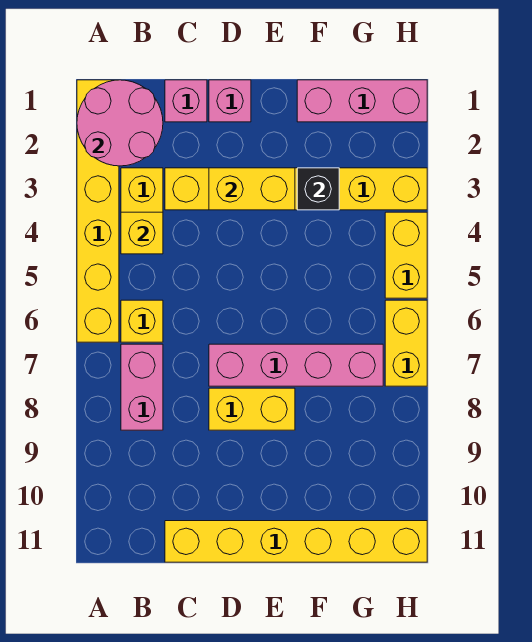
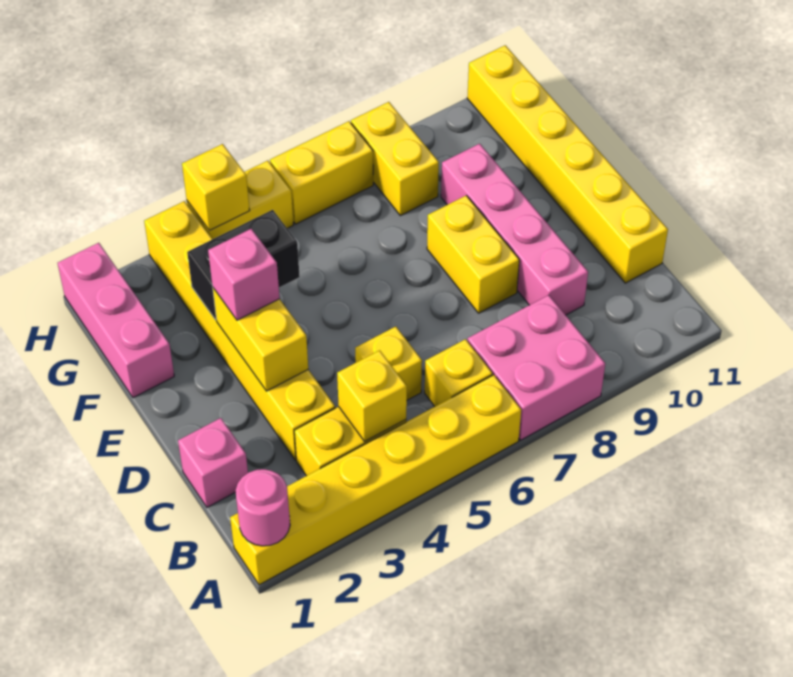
pink round brick A1:B2 level 2 -> pink round brick A1 level 2
pink brick B7:B8 level 1 -> pink brick A7:B8 level 1
none -> yellow brick C5 level 1
pink brick D1 level 1 -> pink brick E3 level 3
pink brick D7:G7 level 1 -> pink brick C9:F9 level 1
black brick F3 level 2 -> black brick F3:F4 level 2
none -> yellow brick G8:H8 level 1
none -> yellow brick H4 level 2

